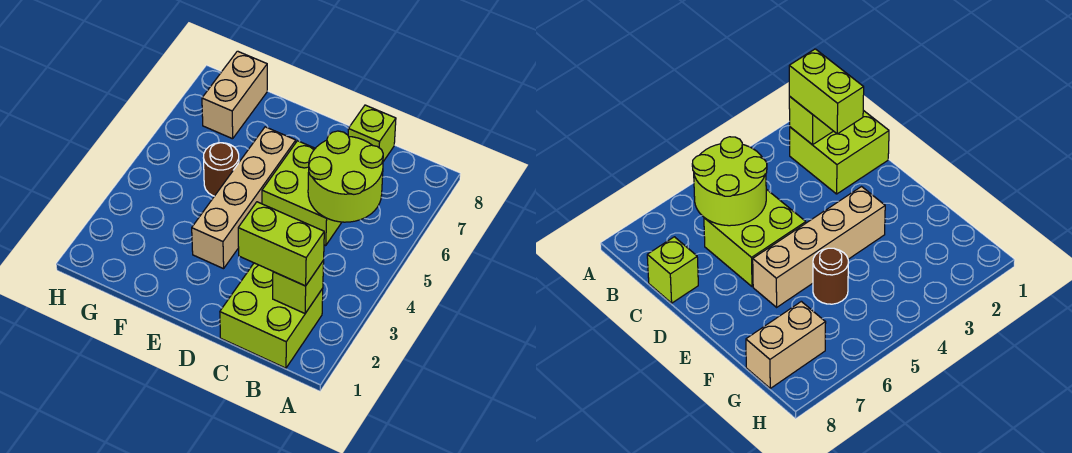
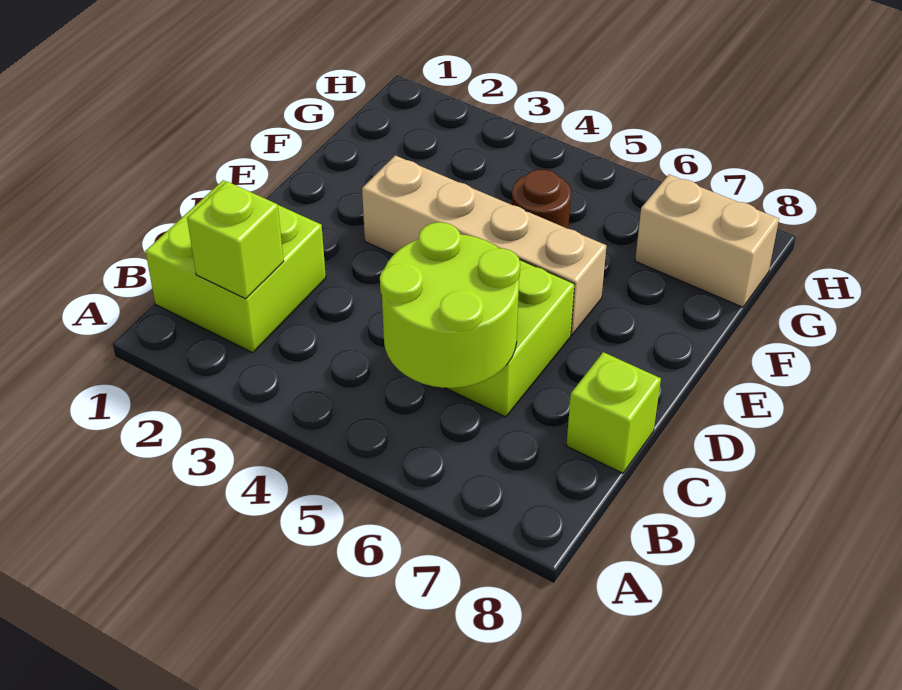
lime brick B2:C2 level 3 -> none

